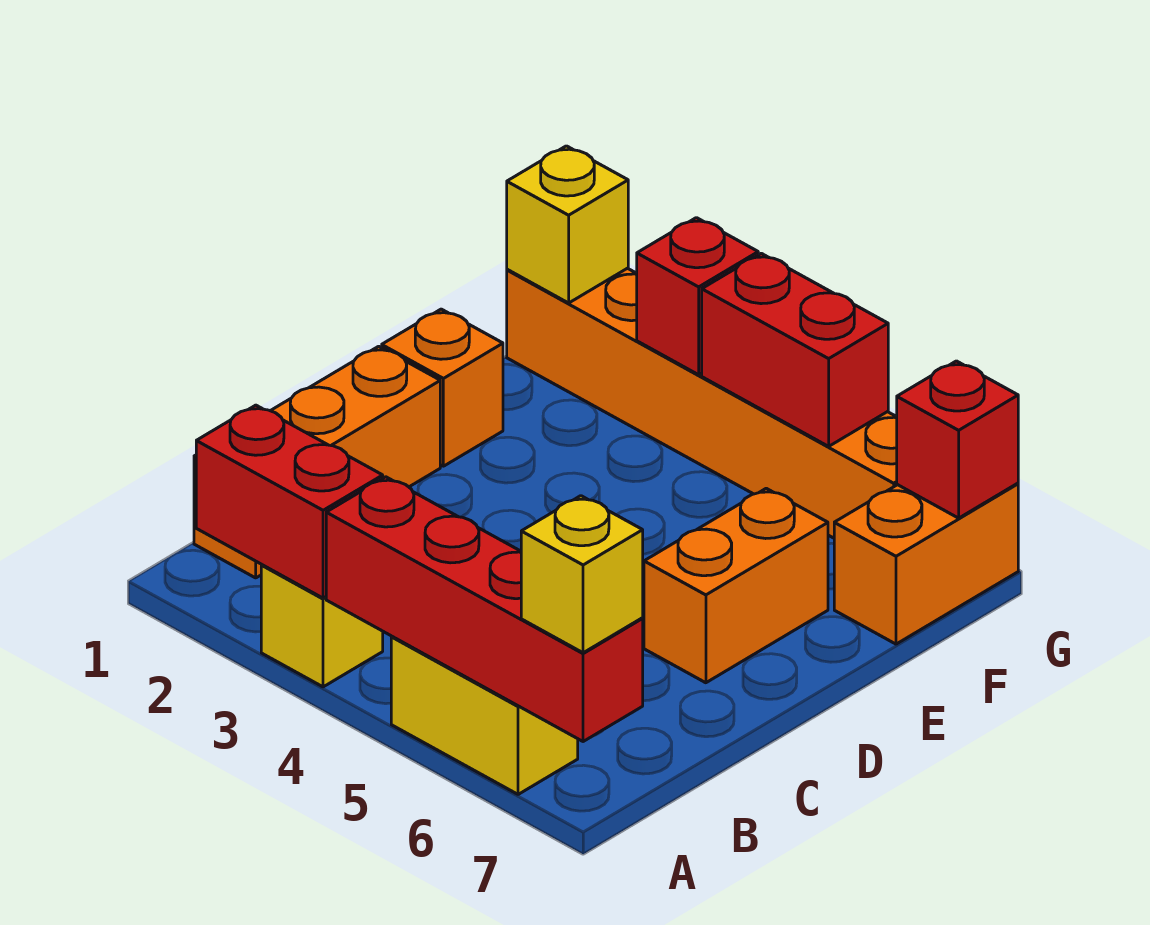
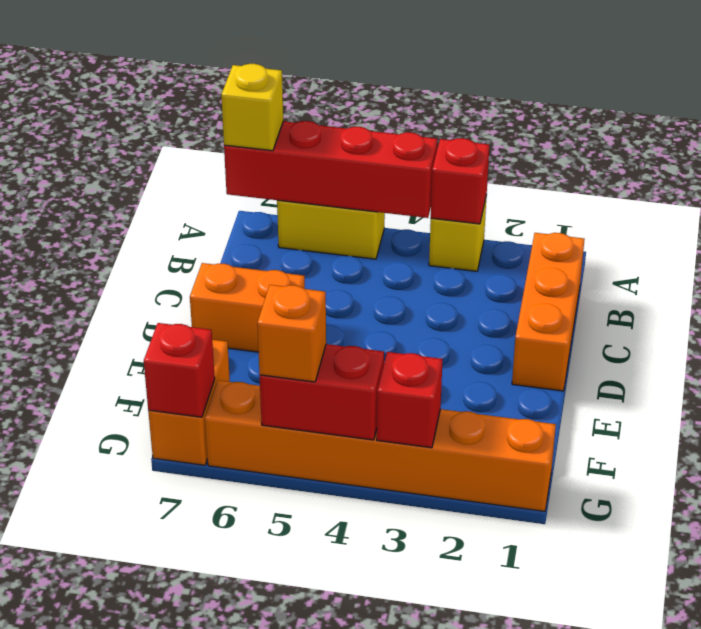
red brick A2:A3 level 2 -> red brick A3 level 2
orange brick D6:E6 level 1 -> orange brick D6:D7 level 1
orange brick E1 level 1 -> orange brick G5 level 3
yellow brick G1 level 2 -> none

